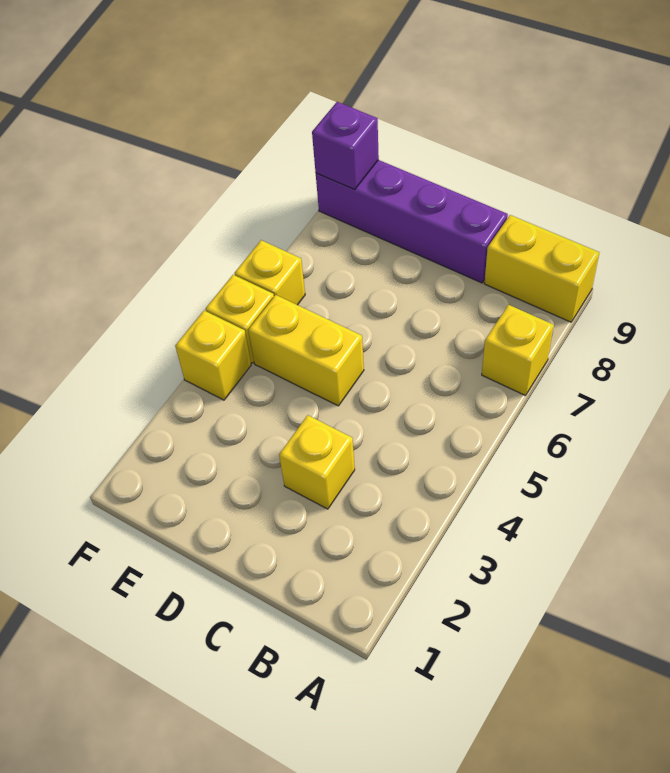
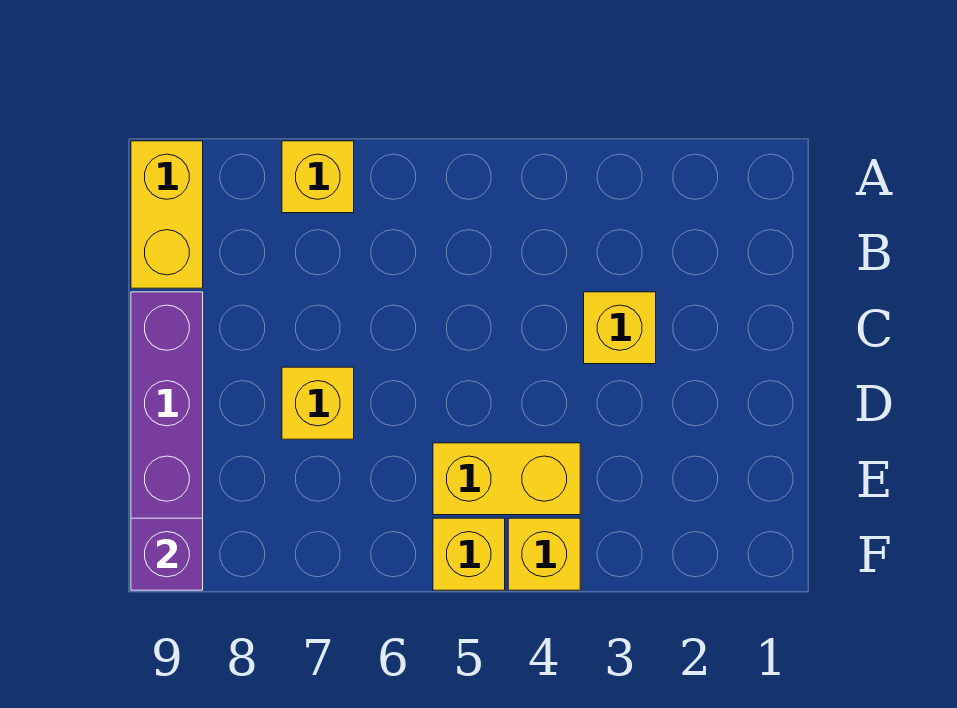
yellow brick D5:E5 level 1 -> yellow brick E4:E5 level 1
yellow brick F6 level 1 -> yellow brick D7 level 1

